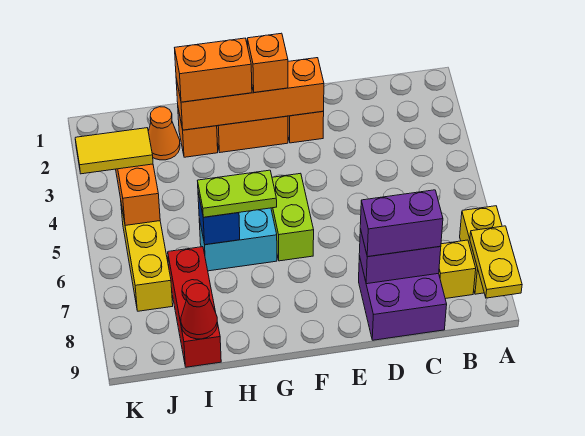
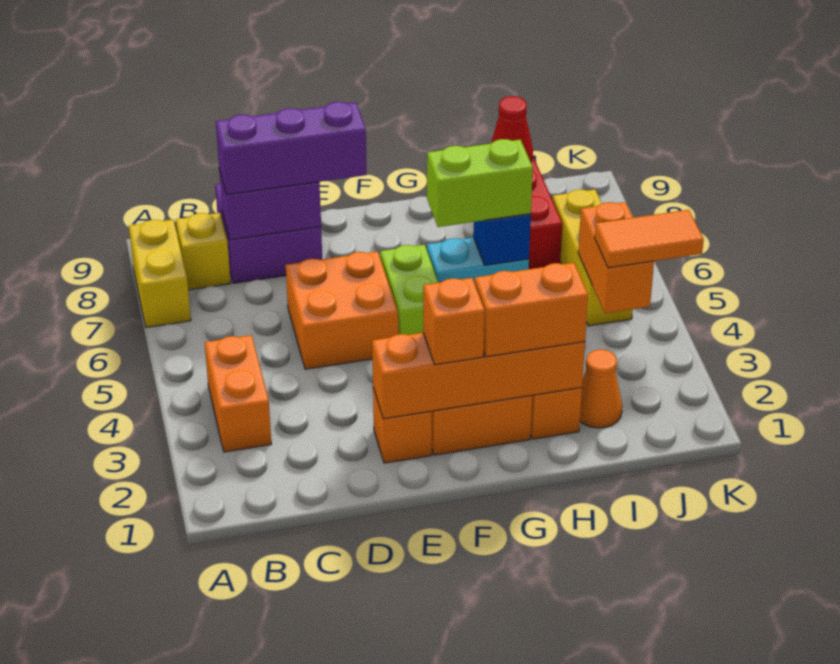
yellow plate A8:A9 level 2 -> none
none -> orange brick B3:B4 level 1
purple brick C8:D8 level 3 -> purple brick C8:E8 level 3
none -> orange brick D5:E6 level 1
lime plate G6:H6 level 3 -> lime brick G6:H6 level 3
yellow tile J4:K4 level 3 -> orange tile J4:K4 level 3

